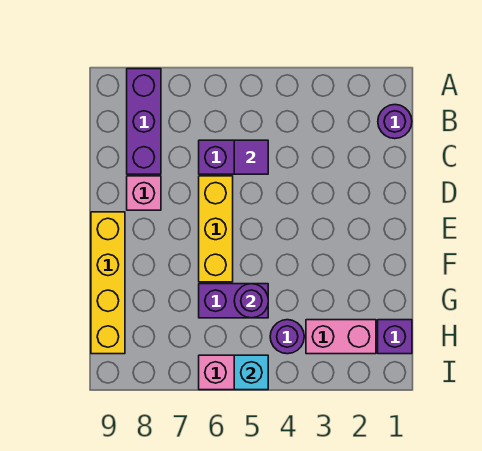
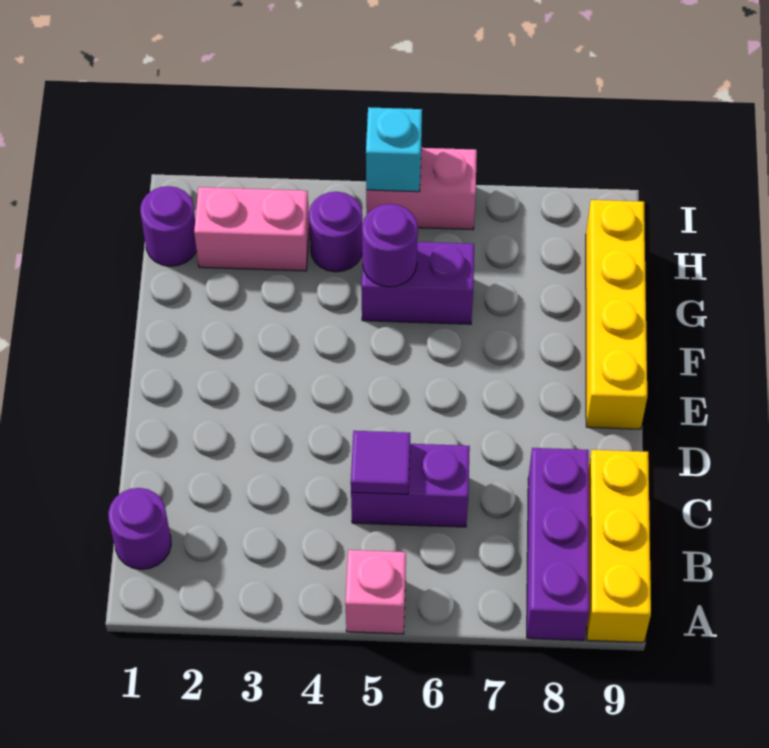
yellow brick D6:F6 level 1 -> yellow brick A9:C9 level 1
pink brick D8 level 1 -> pink brick A5 level 1
purple brick H1 level 1 -> purple round brick H1 level 1

